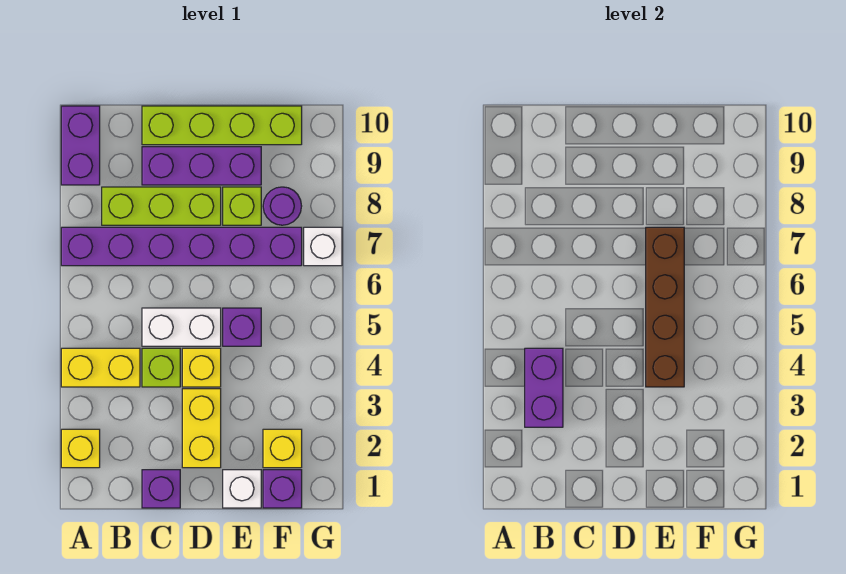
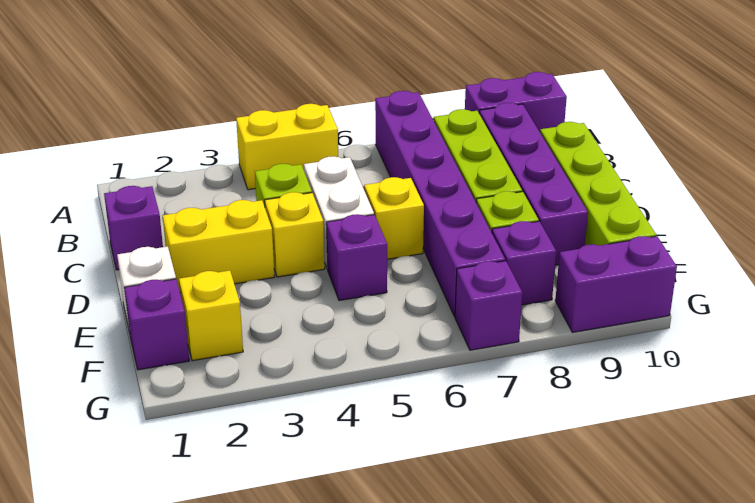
yellow brick A2 level 1 -> yellow brick D6 level 1
yellow brick A4:B4 level 1 -> yellow brick A4:A5 level 1
purple brick B3:B4 level 2 -> purple brick G9:G10 level 1
purple brick C9:E9 level 1 -> purple brick B9:E9 level 1
brown brick E4:E7 level 2 -> none
purple round brick F8 level 1 -> purple brick F8 level 1
white brick G7 level 1 -> purple brick G7 level 1

